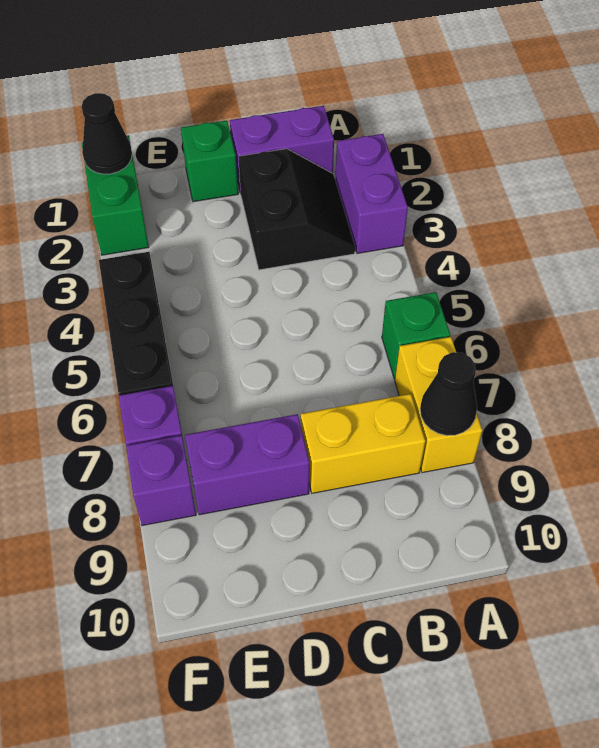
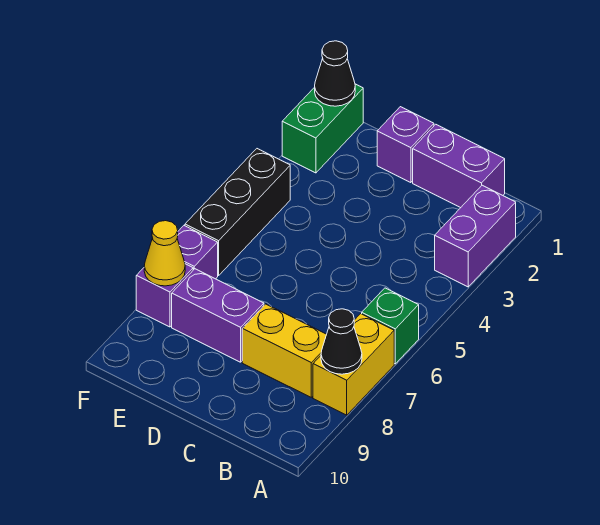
black slope B2:C3 level 1 top C -> none
green brick D1 level 1 -> purple brick D1 level 1
none -> yellow cone F8 level 2

